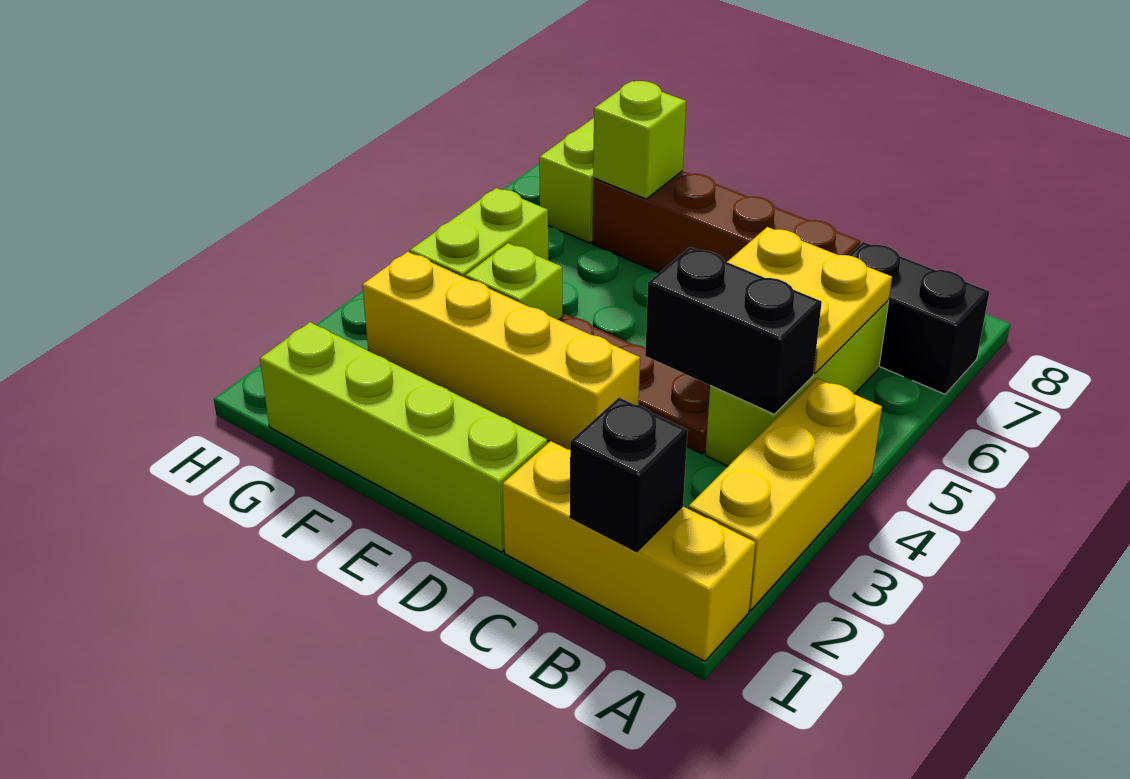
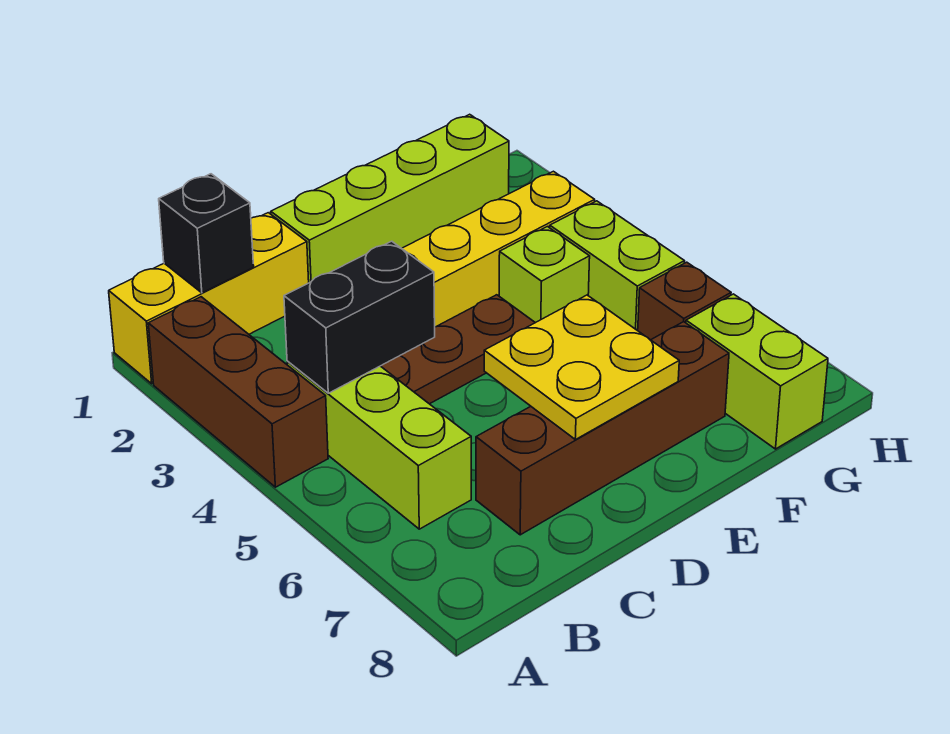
yellow brick A2:A4 level 1 -> brown brick A2:A4 level 1
black brick A7:B7 level 1 -> none
yellow plate B5:C6 level 2 -> yellow plate D6:E7 level 2
lime brick F7 level 2 -> none
none -> brown brick G6 level 1

